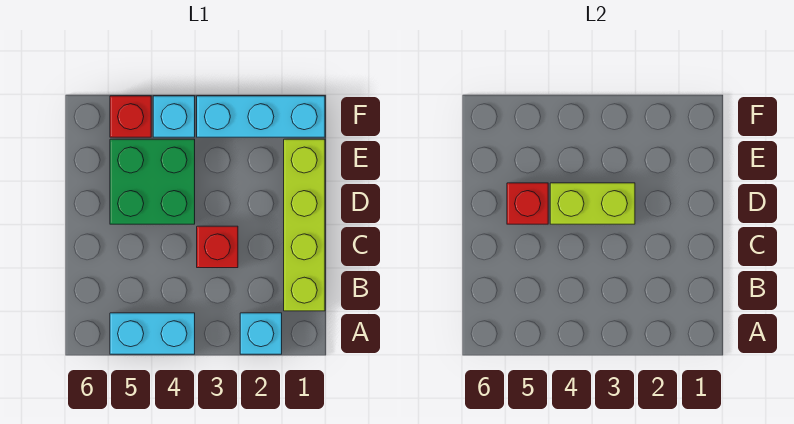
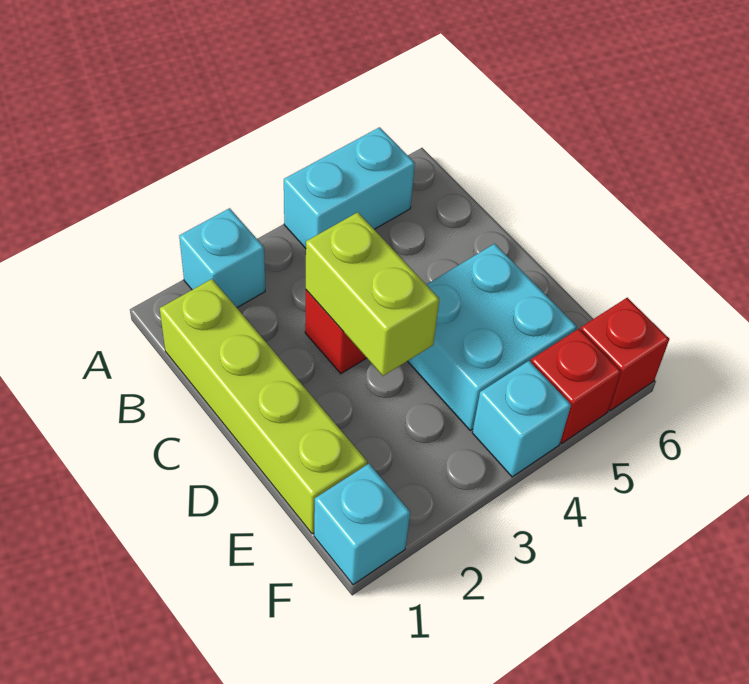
lime brick D3:D4 level 2 -> lime brick C3:D3 level 2
green brick D4:E5 level 1 -> cyan brick D4:E5 level 1
red brick D5 level 2 -> red brick F6 level 1
cyan brick F1:F3 level 1 -> cyan brick F1 level 1

